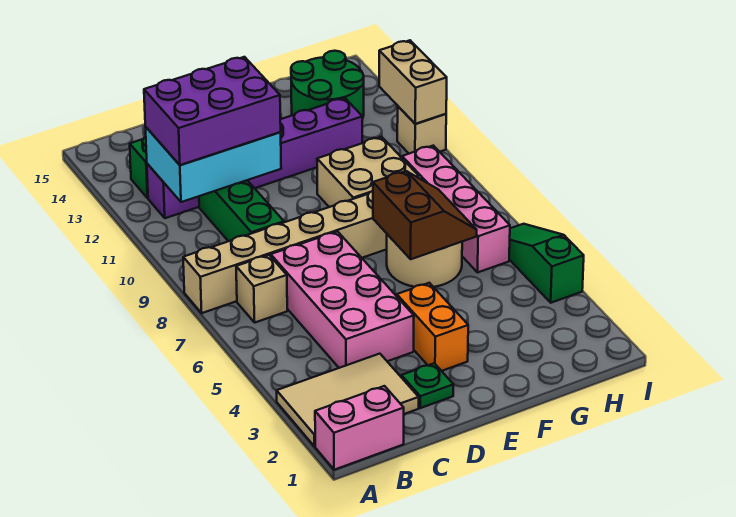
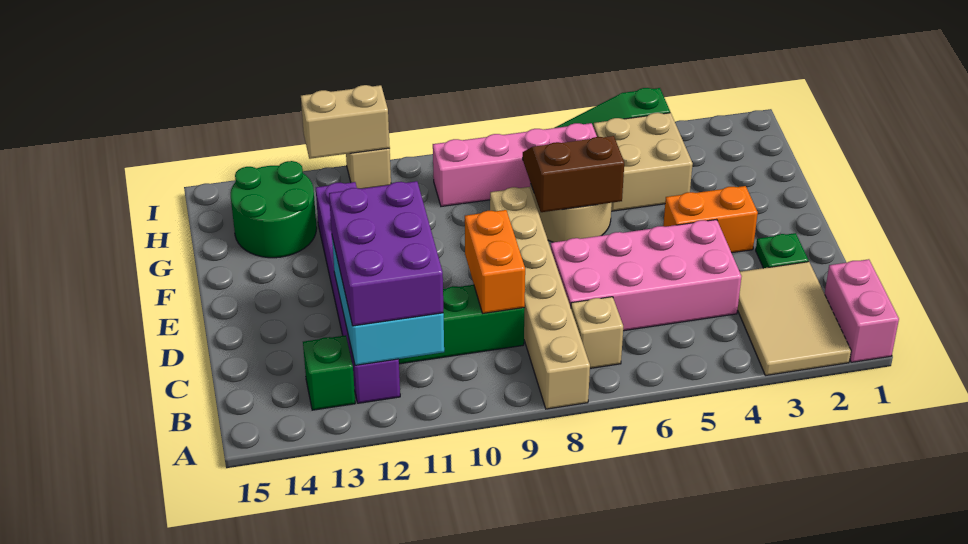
none -> orange brick C9:D9 level 2
tan brick F9:G10 level 1 -> tan brick G4:H5 level 1

